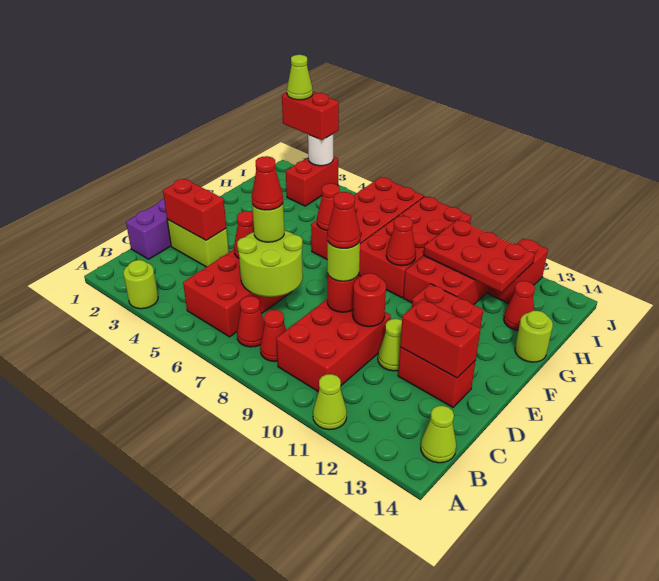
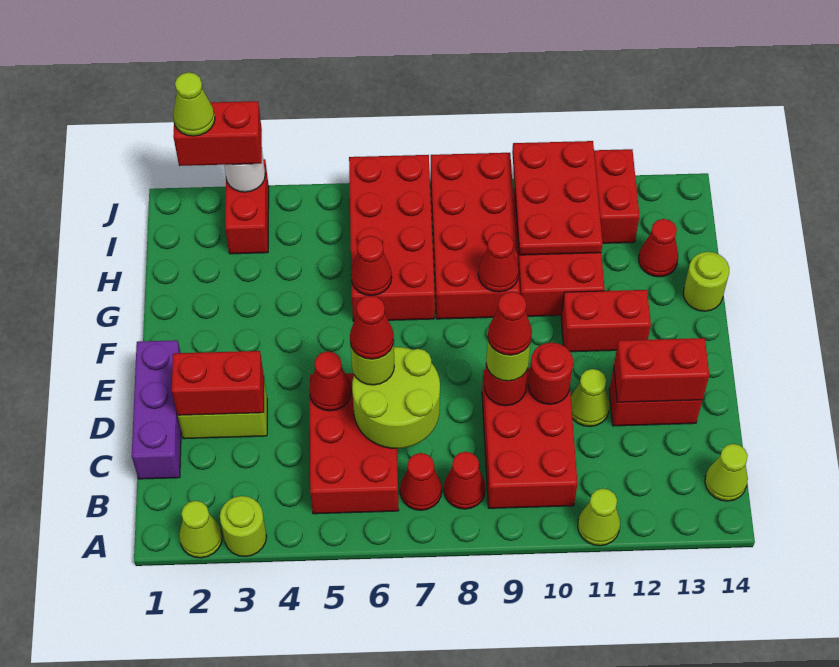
none -> lime cone A2 level 1
red plate H10:I12 level 2 -> red plate H10:J11 level 2

